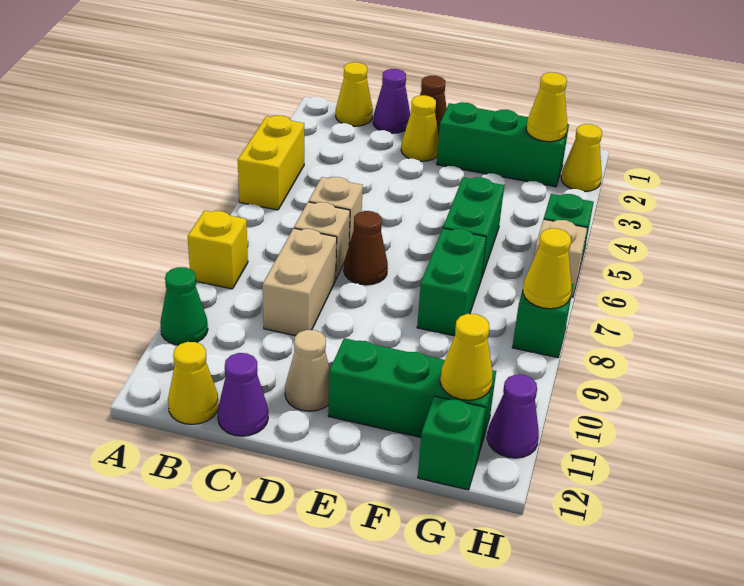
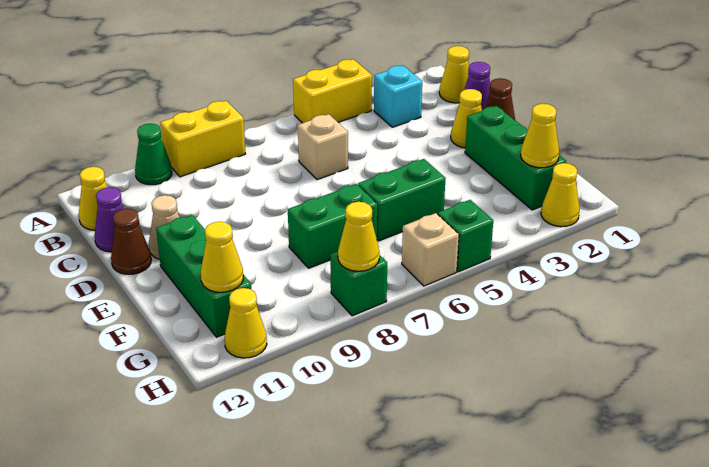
yellow brick A8 level 1 -> yellow brick A8:A9 level 1
none -> cyan brick B3 level 1
tan brick C7 level 1 -> none
tan brick C8:C9 level 1 -> none
brown cone D7 level 1 -> brown cone D12 level 1
green brick G12 level 1 -> none
purple cone H11 level 1 -> yellow cone H11 level 1

